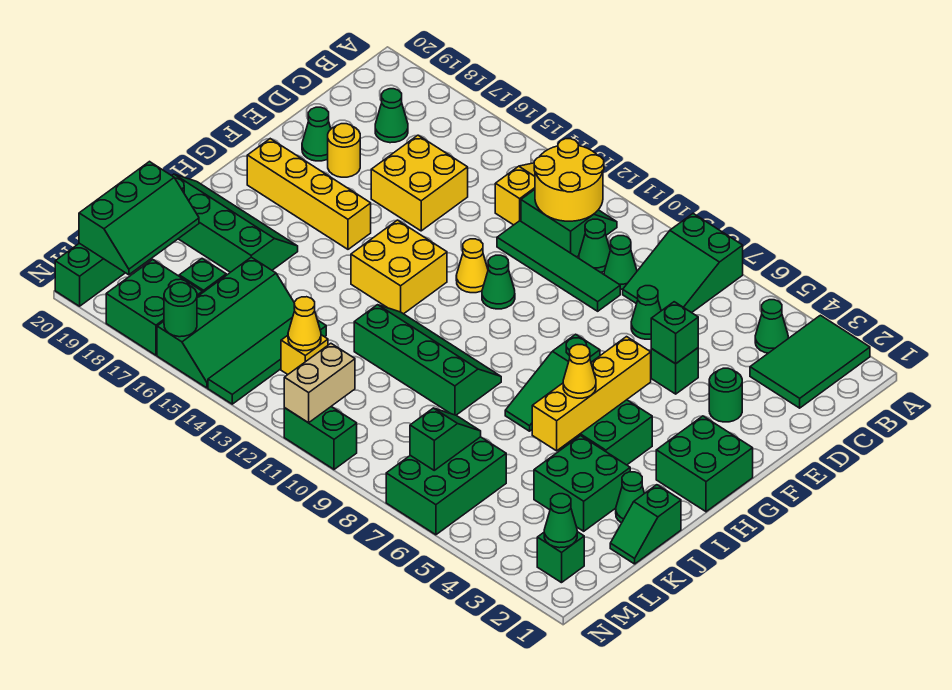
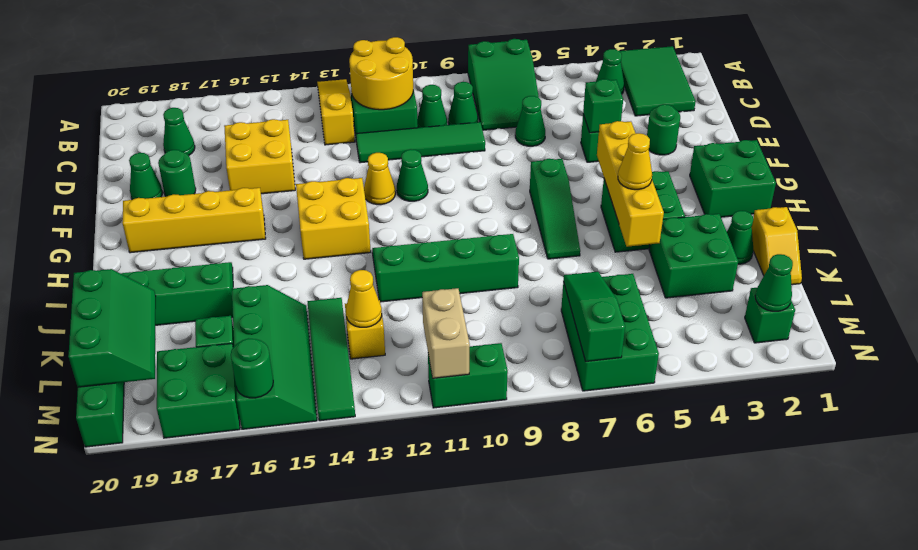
yellow round brick E18 level 1 -> green round brick E18 level 1
green slope J1:K1 level 1 top J -> yellow slope J1:K1 level 1 top J
green slope L7:M7 level 2 top M -> green slope L7:N7 level 2 top N

